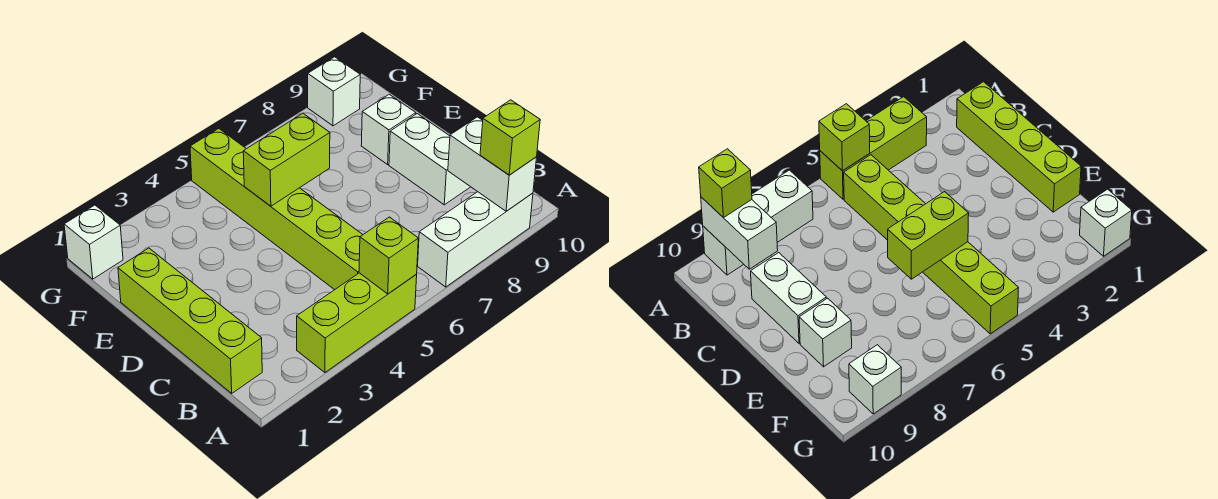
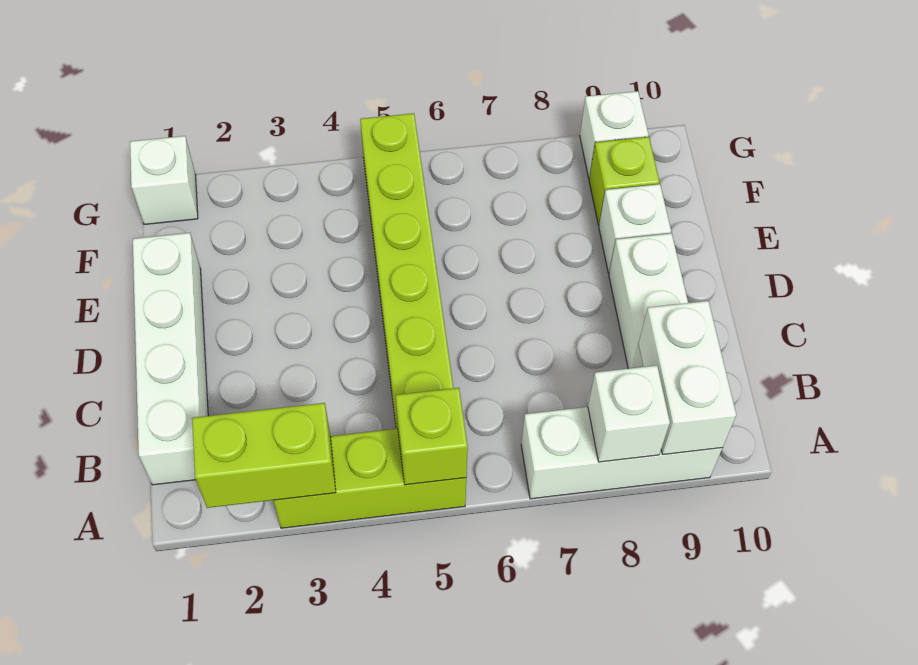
none -> white brick A8 level 2
lime brick A9 level 3 -> lime brick F9 level 1
lime brick B1:E1 level 1 -> white brick B1:E1 level 1
lime brick E5:E6 level 2 -> lime brick A2:A3 level 2

